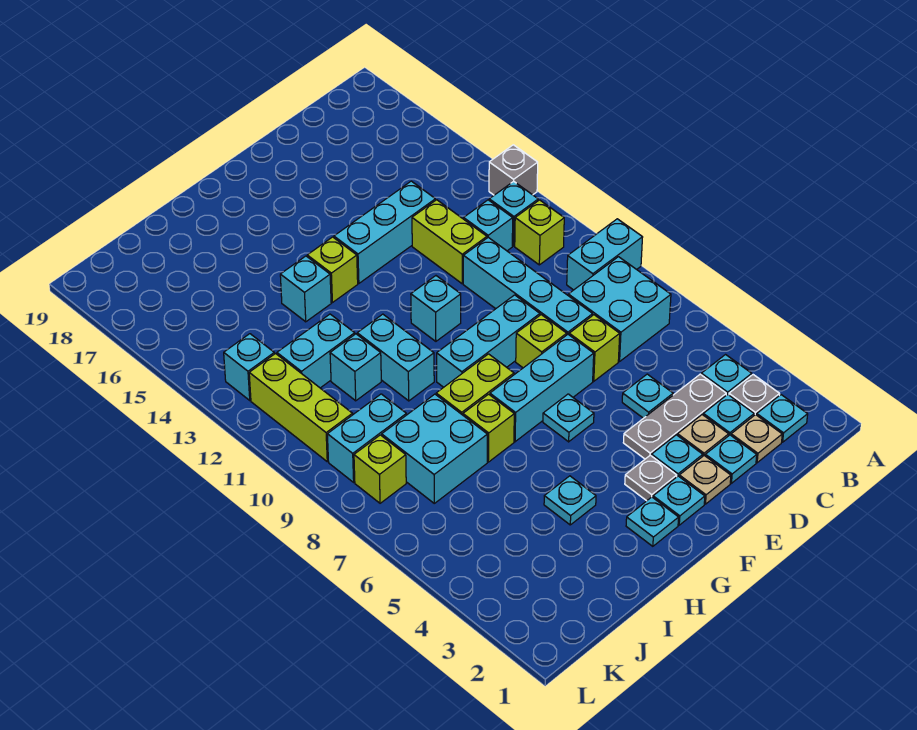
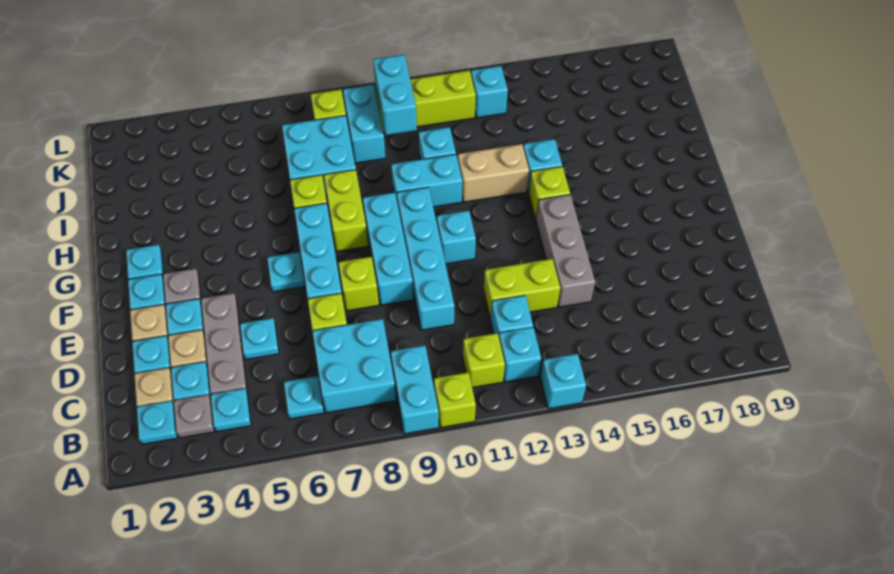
none -> lime brick A10 level 1
grey brick A13 level 1 -> cyan brick A13 level 1
cyan brick D8:D11 level 1 -> cyan brick D10:G10 level 1
cyan brick D14:F14 level 1 -> grey brick D14:F14 level 1
cyan plate H4 level 1 -> cyan plate B6 level 1
none -> tan brick H12:H13 level 1
cyan brick I12:J12 level 1 -> cyan brick J10:K10 level 2

